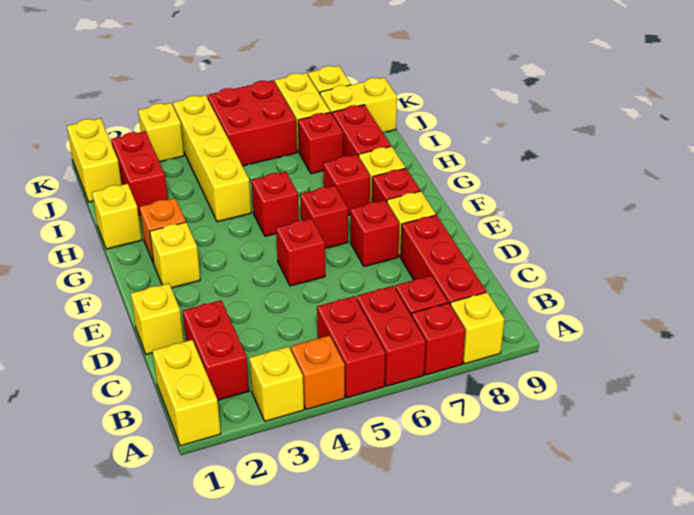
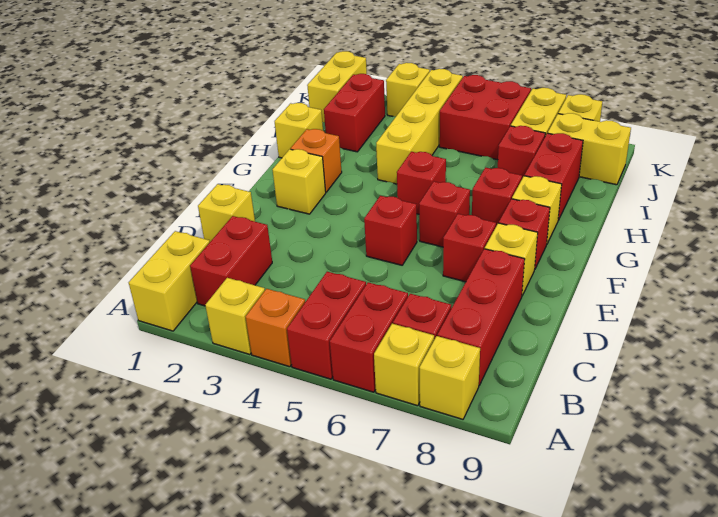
red brick A7 level 1 -> yellow brick A7 level 1

